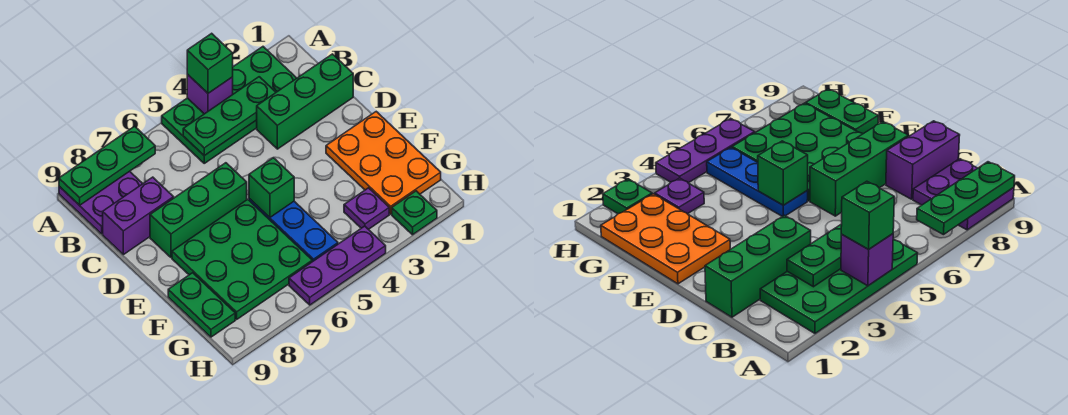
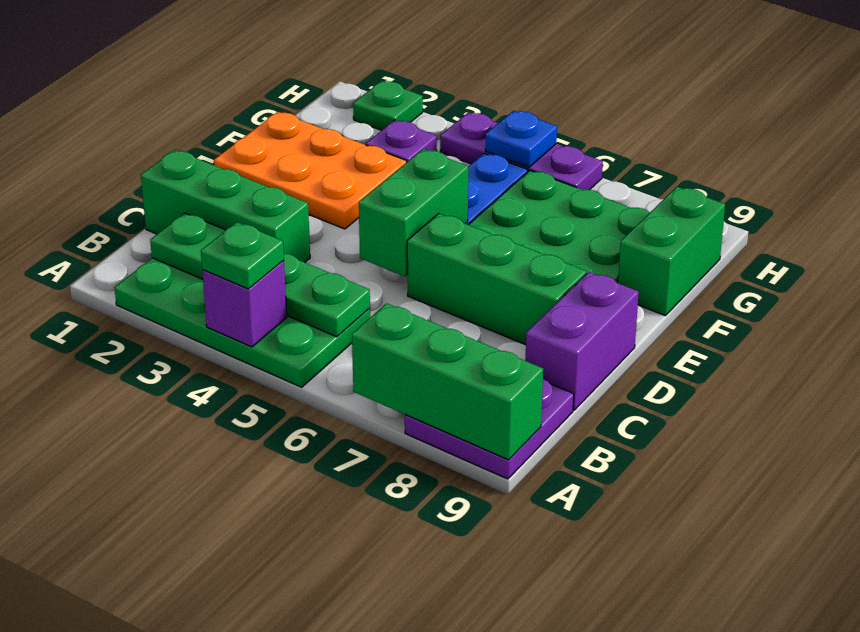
green brick A4 level 3 -> green plate A4 level 3
green plate A7:A9 level 2 -> green brick A7:A9 level 2
green plate B3:B5 level 2 -> green plate B2:B5 level 2
purple brick C8:C9 level 1 -> purple brick C9:D9 level 1
orange plate E1:G2 level 1 -> orange plate E1:F3 level 1
green brick E5 level 2 -> green brick D5:E5 level 2
green plate F9:G9 level 1 -> green brick F9:G9 level 1
none -> blue plate H5 level 2

